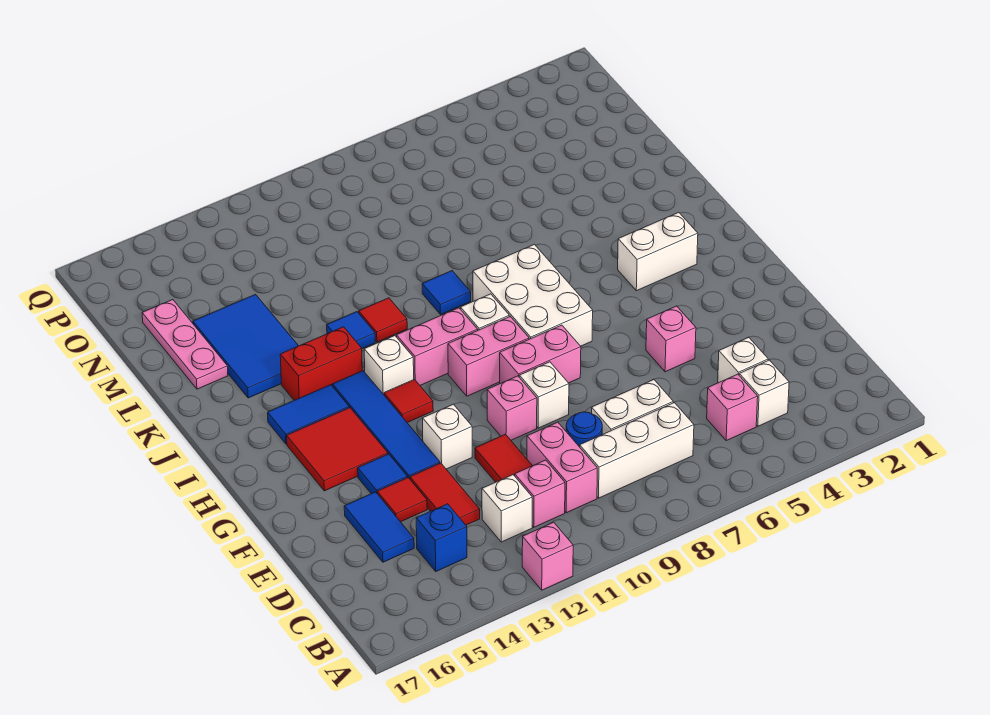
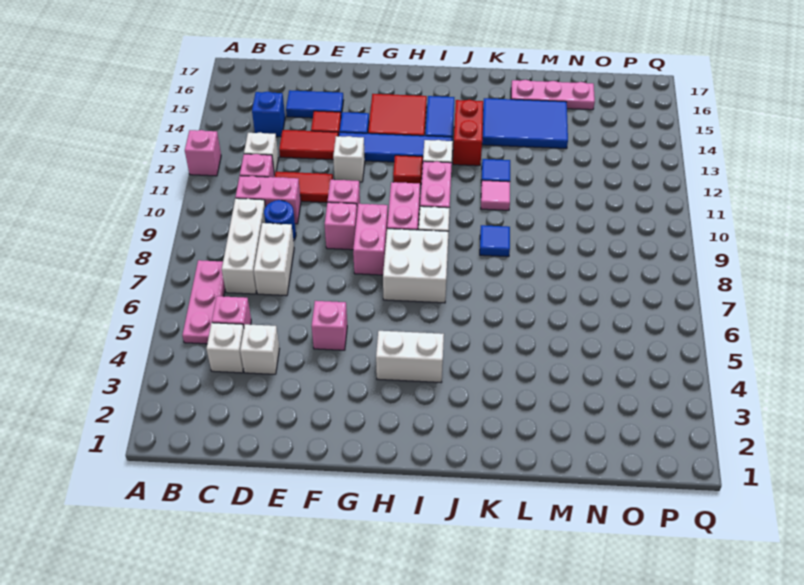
none -> pink plate B5:B7 level 1
white brick F9 level 1 -> pink brick F9 level 1
white brick H7:J8 level 1 -> white brick H7:I8 level 1
white brick I3:I4 level 1 -> white brick H4:I4 level 1
red tile K11 level 1 -> pink tile K11 level 1

